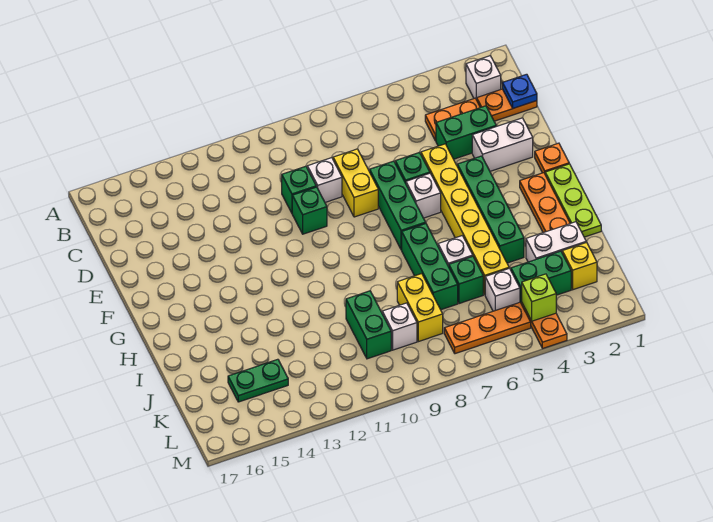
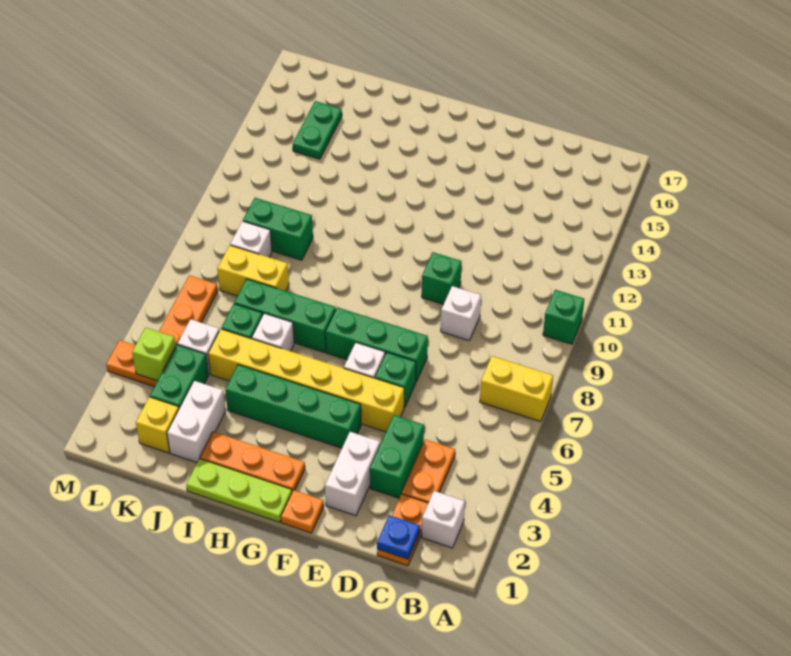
yellow brick D8:E8 level 1 -> yellow brick A7:B7 level 1
green brick D10 level 1 -> green brick A10 level 1

